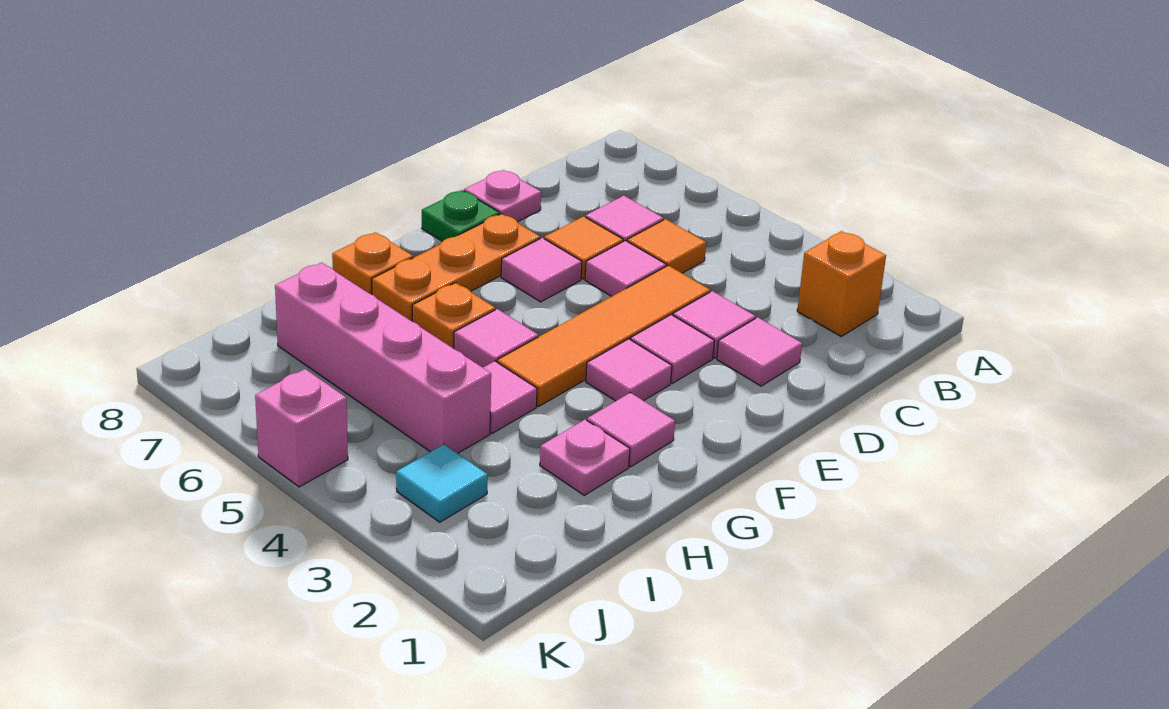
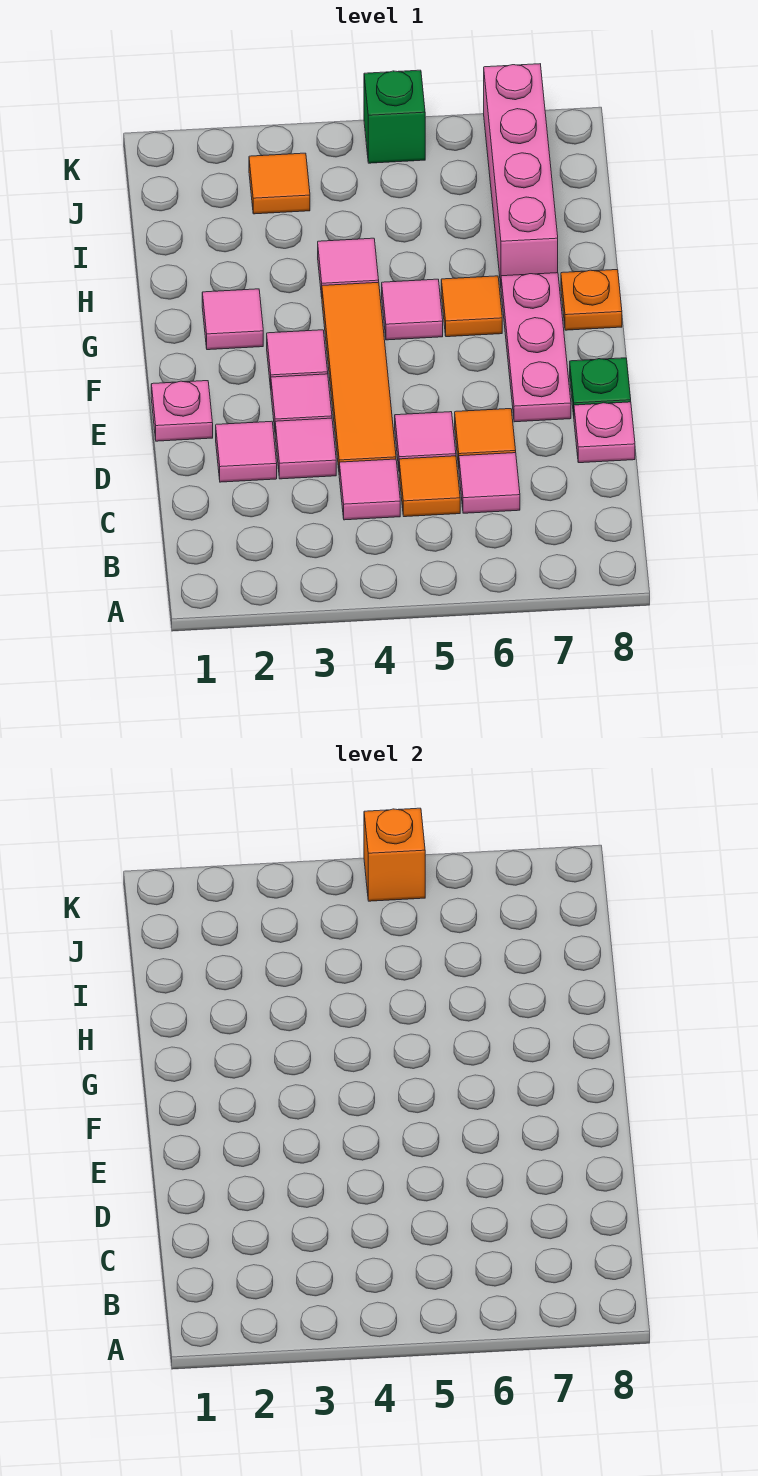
orange brick B2 level 1 -> orange brick K5 level 2
pink tile E6 level 1 -> pink tile C4 level 1
orange plate E7:G7 level 1 -> pink plate E7:G7 level 1
orange plate G6 level 1 -> orange tile G6 level 1
pink plate H2 level 1 -> pink plate E1 level 1
pink brick I4:I7 level 1 -> pink brick H7:K7 level 1
cyan tile J3 level 1 -> orange tile J3 level 1
pink brick K5 level 1 -> green brick K5 level 1

